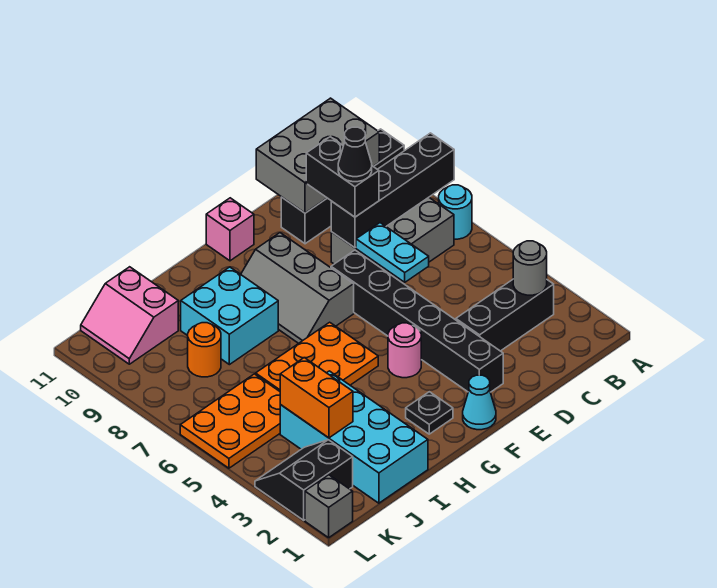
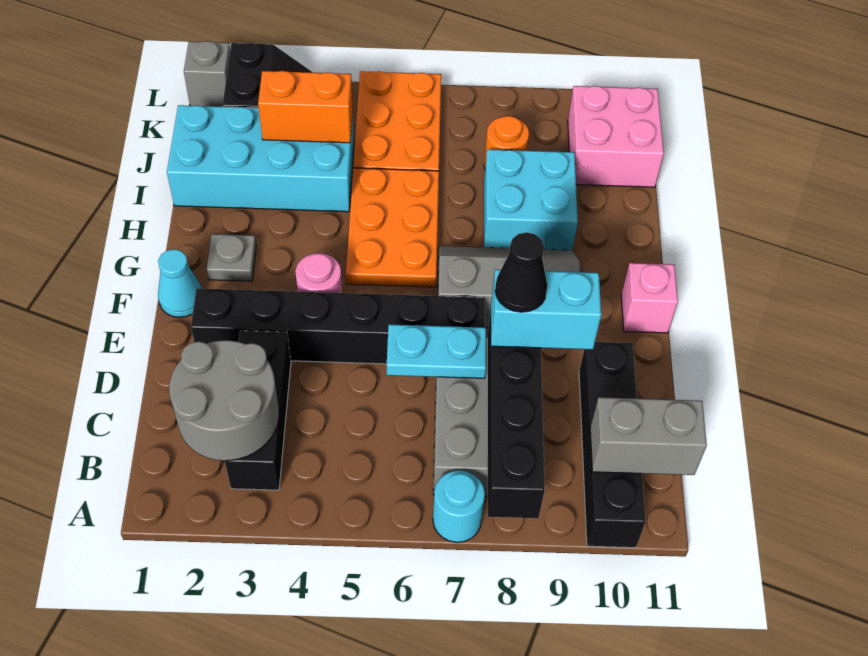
grey round brick B3 level 2 -> grey round brick B2:C3 level 2
grey brick B10:D11 level 2 -> grey brick B10:B11 level 2
black brick D8:D9 level 3 -> cyan brick D8:D9 level 3
black plate G2 level 1 -> grey plate G2 level 1
pink slope J10:K11 level 1 top J -> pink brick J10:K11 level 1

